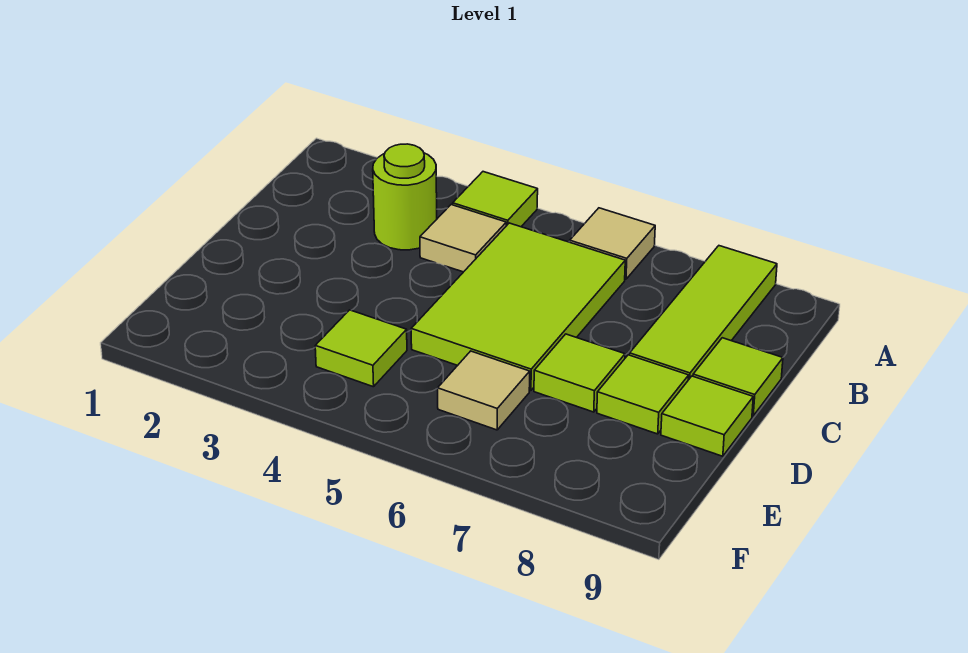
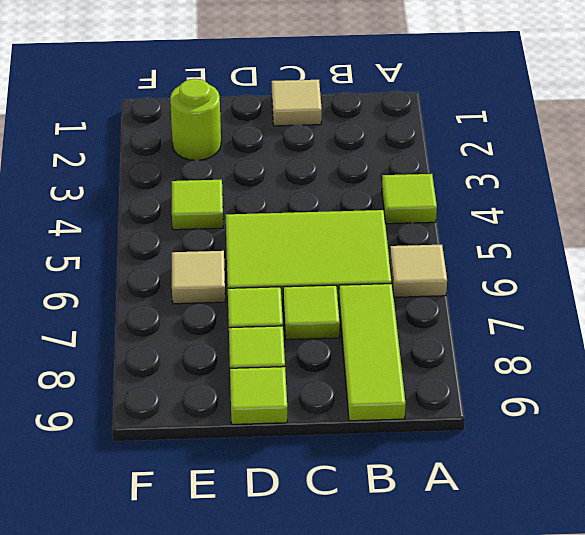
lime tile A8:C8 level 1 -> lime tile B7:B9 level 1
lime round brick B3 level 1 -> lime round brick E2 level 1
tan tile B4 level 1 -> tan tile C1 level 1
lime tile C9 level 1 -> lime tile C7 level 1

